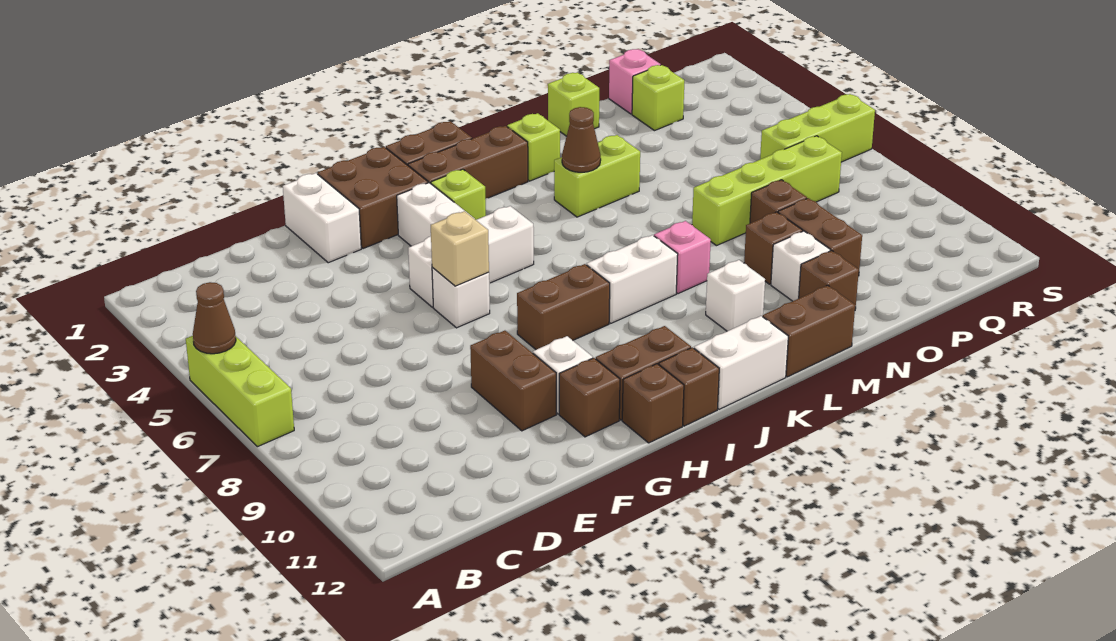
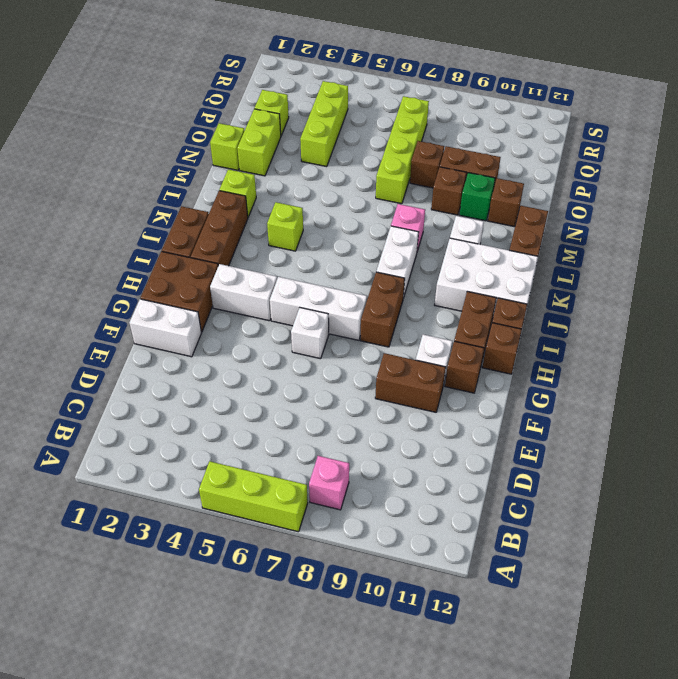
brown cone A5 level 2 -> none
white brick G5:I5 level 1 -> white brick H5:H7 level 1
tan brick G6 level 2 -> none
lime brick I3 level 1 -> lime brick K4 level 1
white brick J12:K12 level 1 -> white brick J10:K12 level 1
lime brick L4:M4 level 1 -> lime brick N2:O2 level 1
brown cone L4 level 2 -> none
white brick N10 level 1 -> green brick N10 level 1
pink brick P1 level 1 -> pink brick B8 level 1
lime brick Q6:S6 level 1 -> lime brick O4:Q4 level 1

